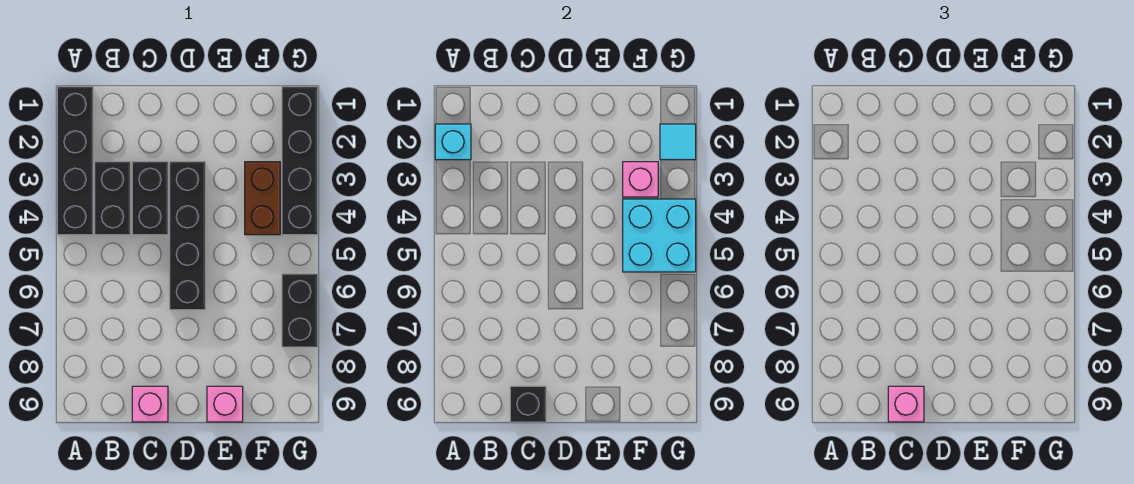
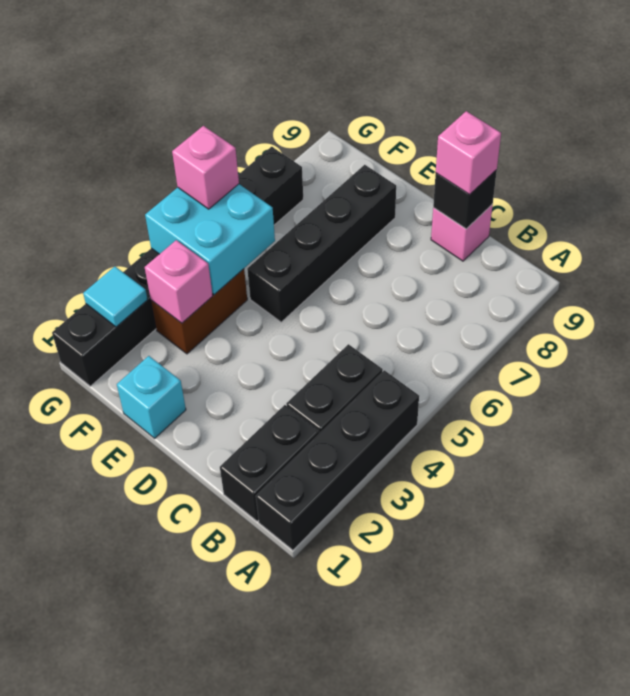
cyan brick A2 level 2 -> cyan brick E1 level 1
black brick C3:C4 level 1 -> black brick B1:B2 level 1
black brick D3:D6 level 1 -> black brick E5:E8 level 1
pink brick E9 level 1 -> pink brick G5 level 3

